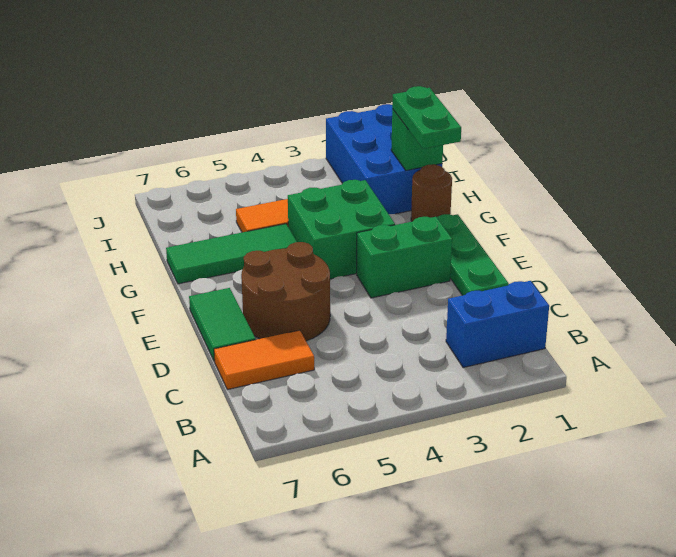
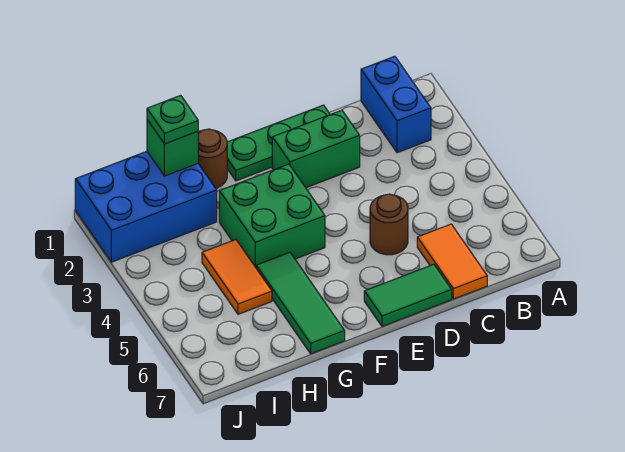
brown round brick D5:E6 level 1 -> brown round brick D5 level 1
green brick E2:E3 level 1 -> green brick D2:E2 level 1
green plate G1:H1 level 3 -> green plate H1 level 3

